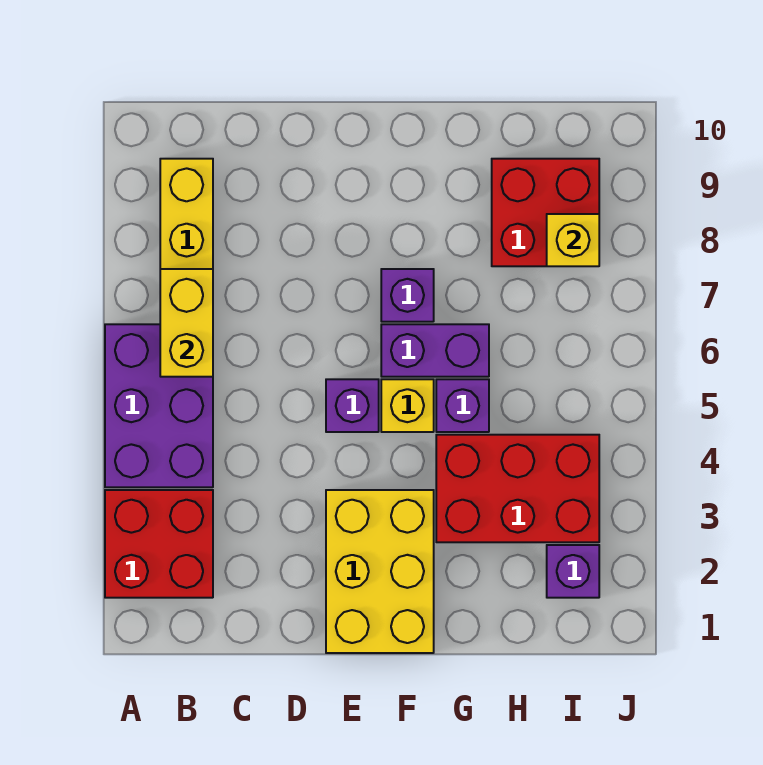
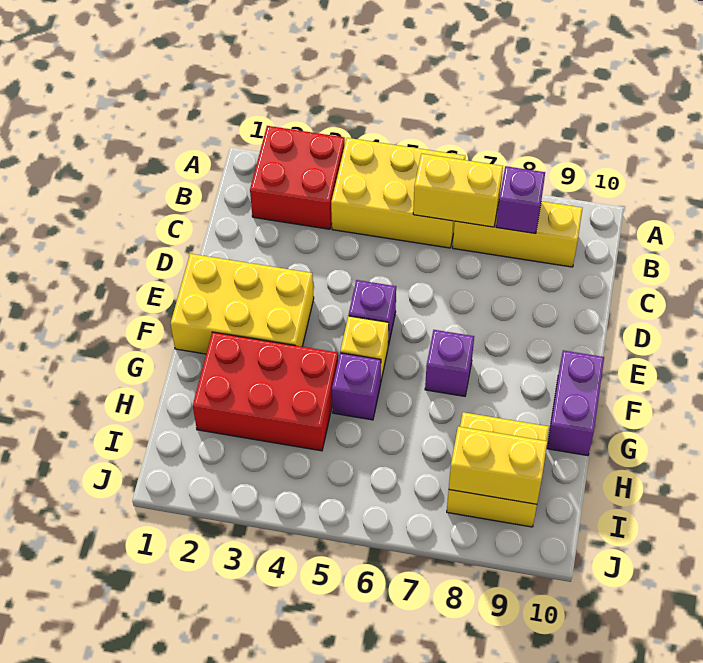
purple brick A4:B6 level 1 -> yellow brick A4:B6 level 1
purple brick F6:G6 level 1 -> purple brick F10:G10 level 1
red brick G3:I4 level 1 -> red brick G2:H4 level 1
red brick H8:I9 level 1 -> yellow brick H8:I9 level 1
purple brick I2 level 1 -> purple brick B8 level 2
yellow brick I8 level 2 -> yellow brick I8:I9 level 2

